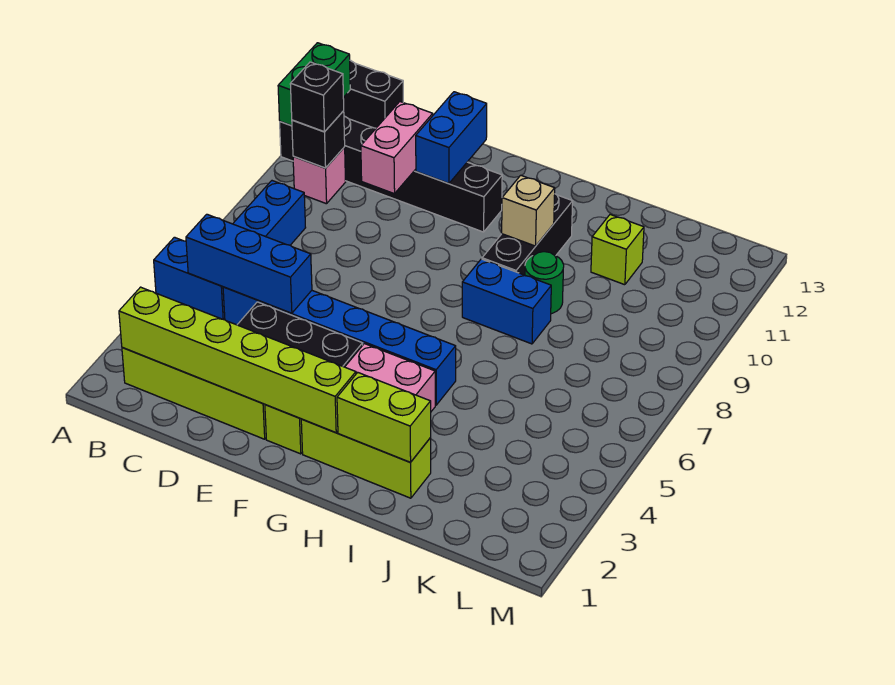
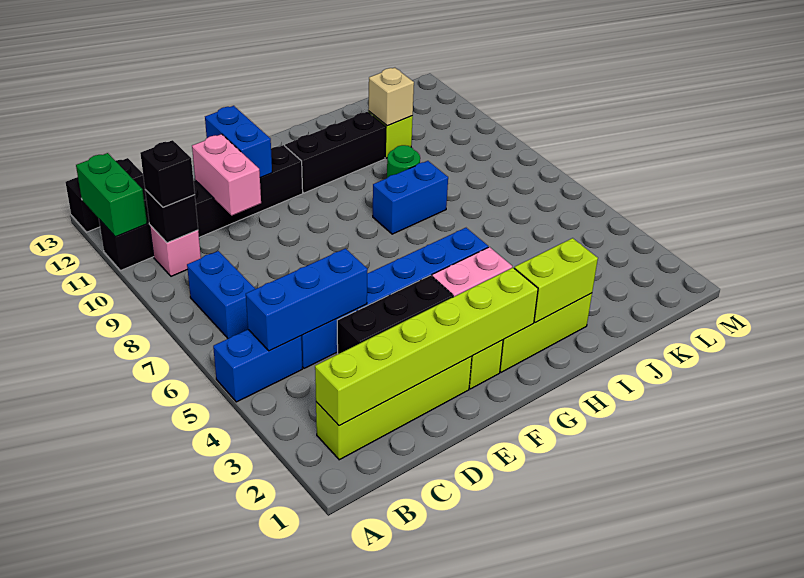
black brick H9:H11 level 1 -> black brick G11:I11 level 1
tan brick H10 level 2 -> tan brick J11 level 2

